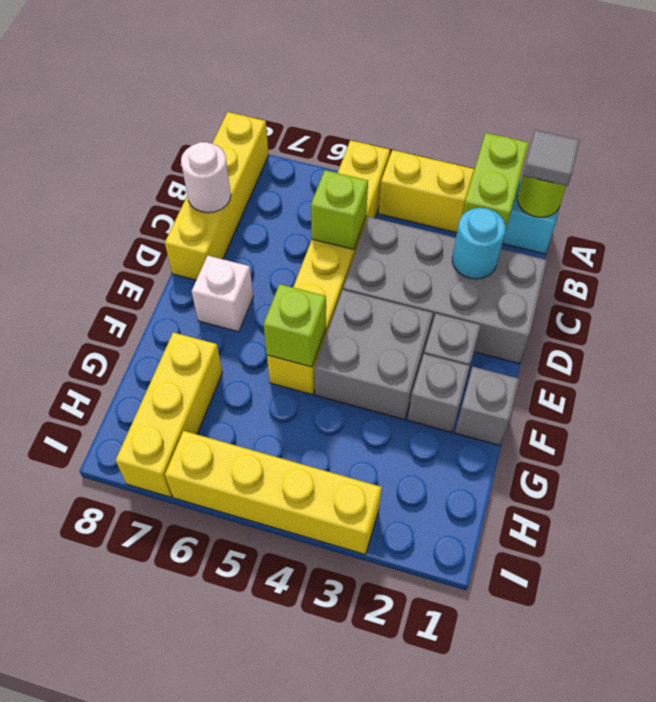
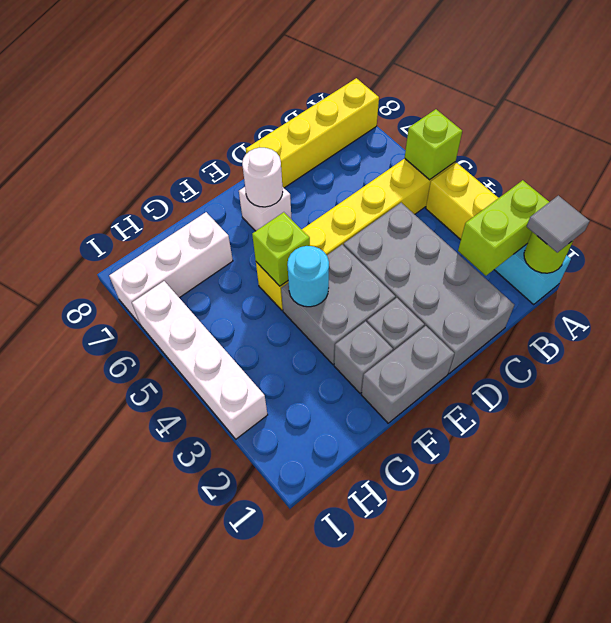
cyan round brick C2 level 2 -> cyan round brick F4 level 2
lime brick C5 level 2 -> lime brick A5 level 2
white round brick C8 level 2 -> white round brick E7 level 2
grey brick F1 level 1 -> grey brick E1:F1 level 1
yellow brick G7:I7 level 1 -> white brick G7:I7 level 1
yellow brick I3:I6 level 1 -> white brick I3:I6 level 1

